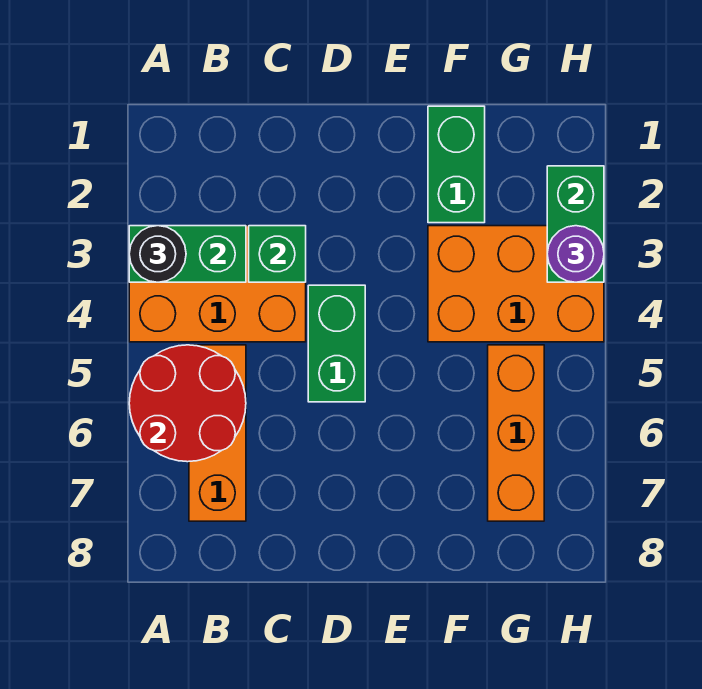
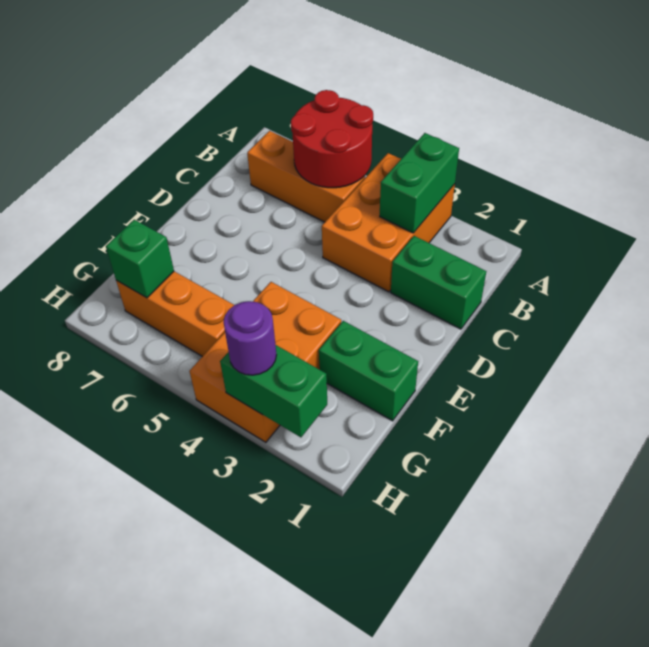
black round brick A3 level 3 -> none
green brick C3 level 2 -> green brick G7 level 2
green brick D4:D5 level 1 -> green brick C1:C2 level 1

